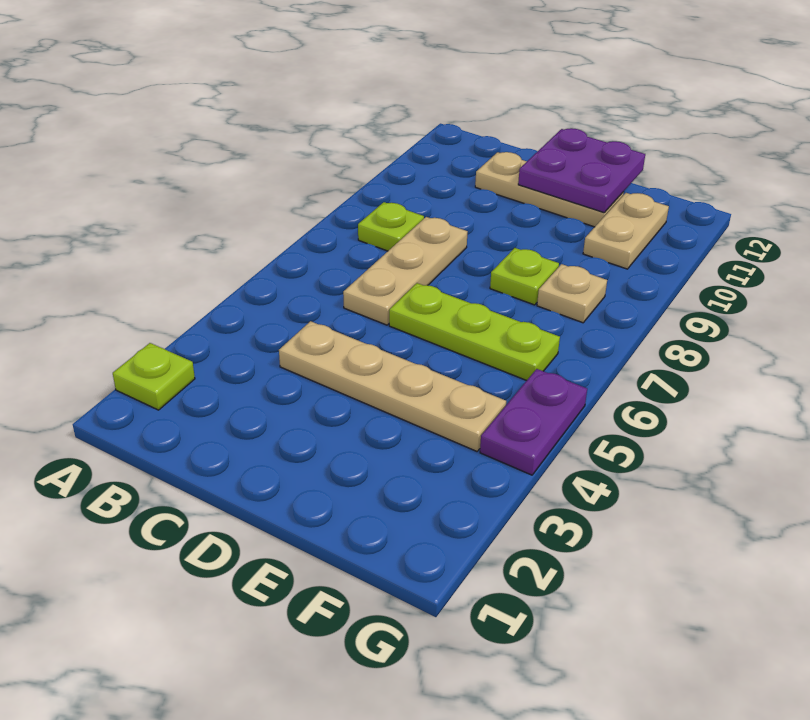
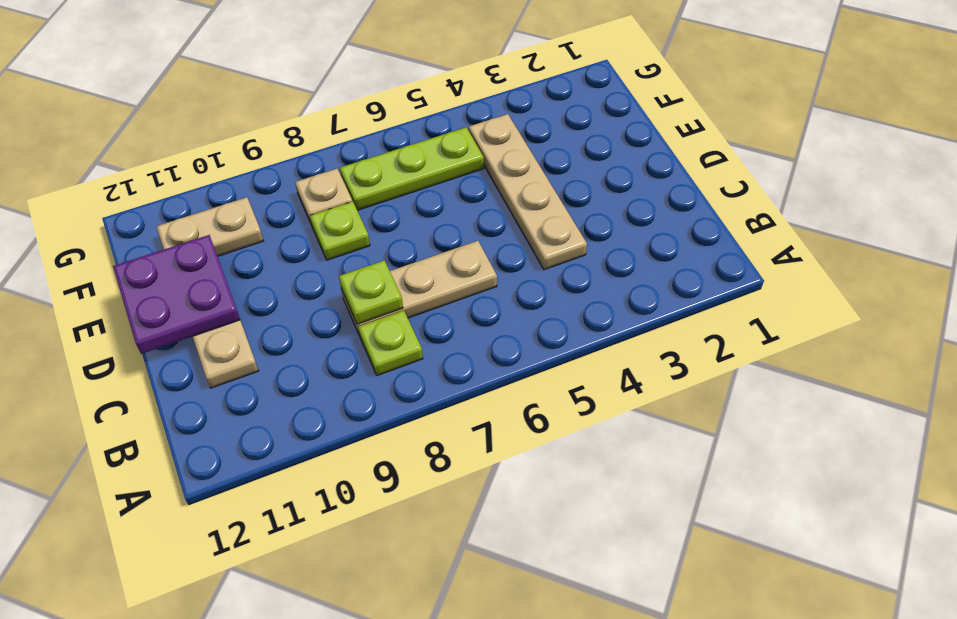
lime plate A2 level 1 -> lime plate C8 level 2
lime plate D6:F6 level 1 -> lime plate F5:F7 level 1
purple plate G4:G5 level 1 -> none

